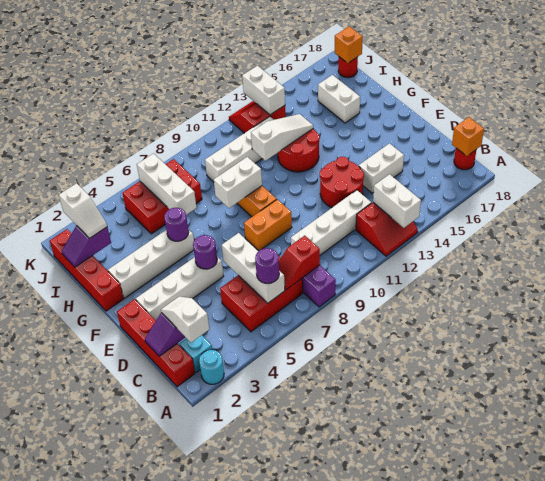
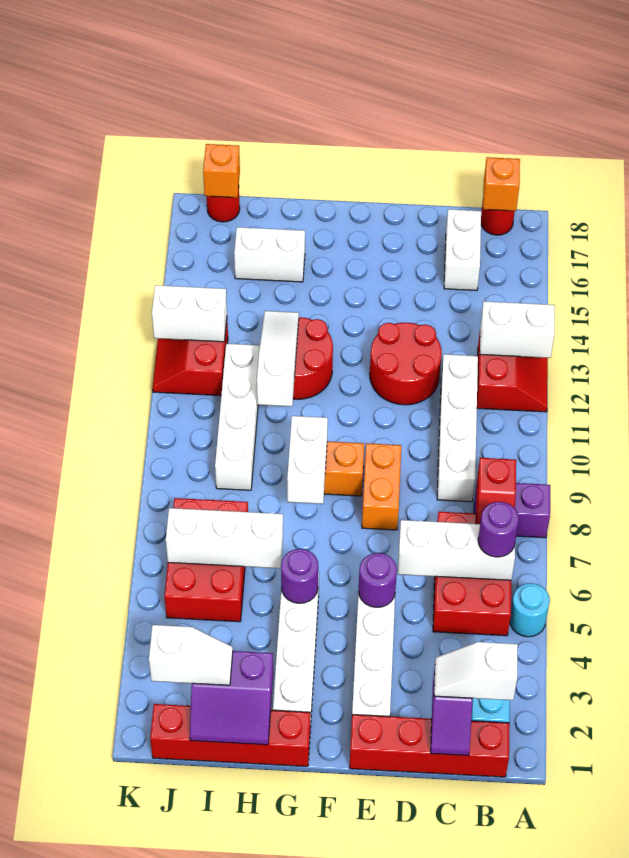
cyan round brick A2 level 1 -> cyan round brick A5 level 1
white brick D14:D15 level 1 -> white brick C16:C17 level 1
purple slope I1:I2 level 2 top 2 -> purple slope H1:I2 level 2 top 2

